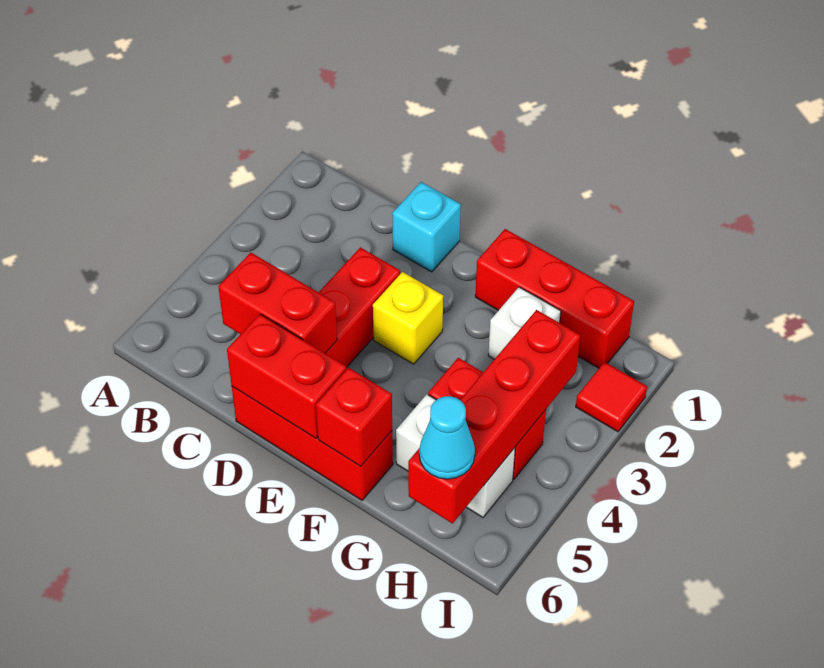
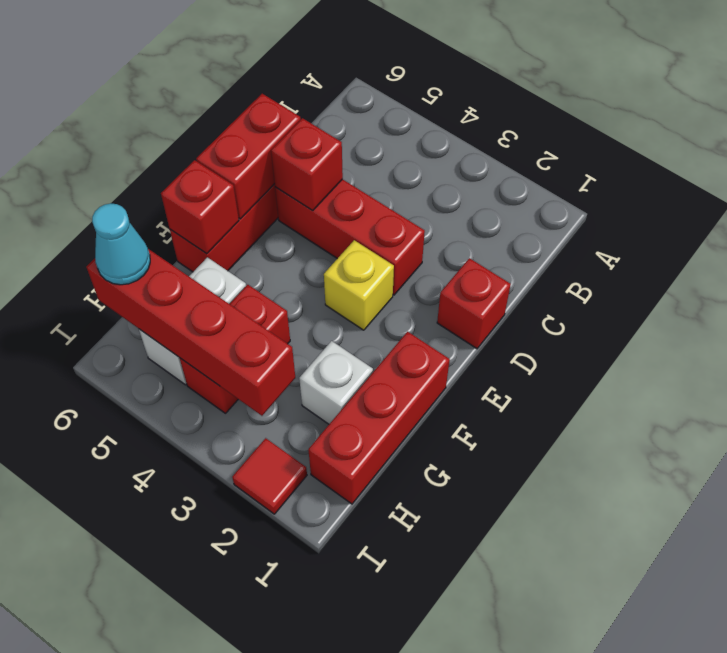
red brick C5:D5 level 2 -> red brick D5 level 2
cyan brick D1 level 1 -> red brick D1 level 1

